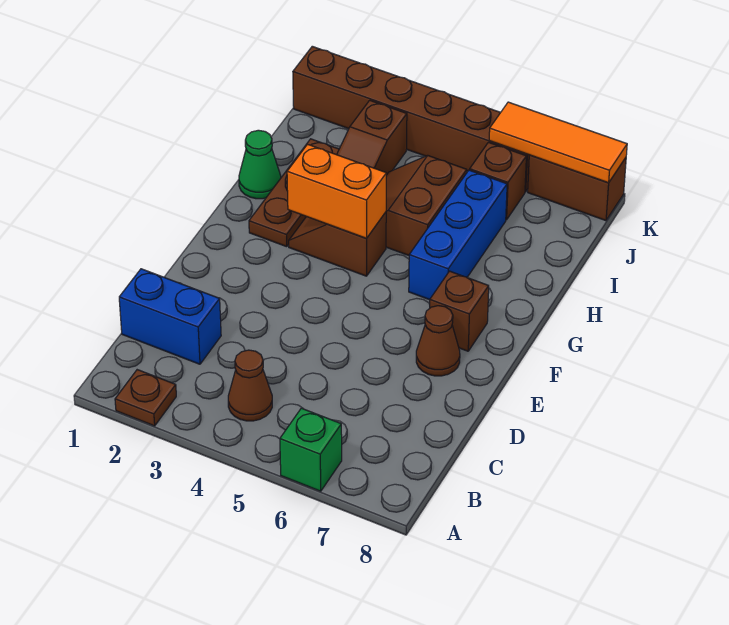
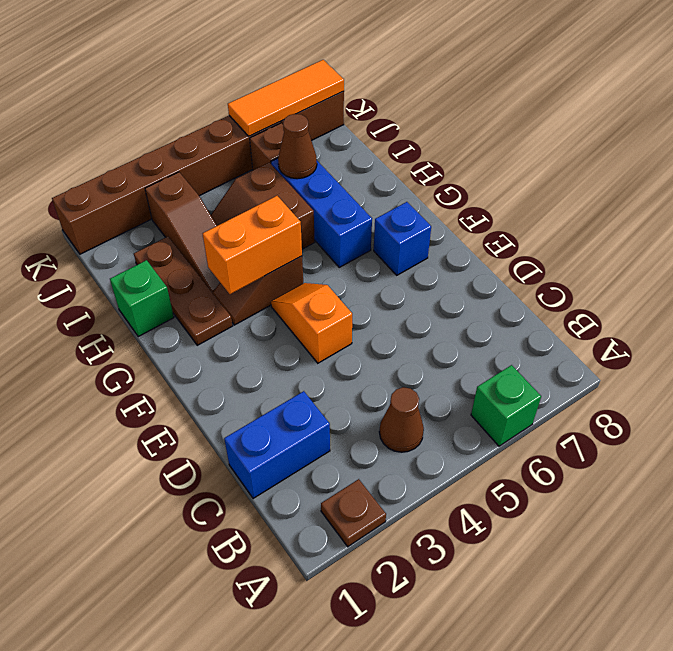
none -> orange slope E4:F4 level 1 top E
brown cone E7 level 1 -> brown cone I6 level 2
brown brick F7 level 1 -> blue brick F7 level 1
green cone H1 level 1 -> green brick H1 level 1

